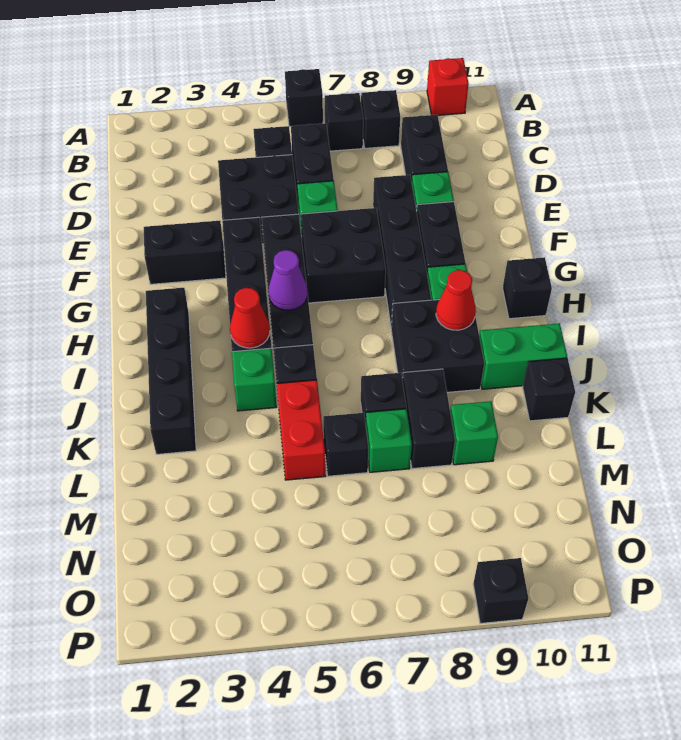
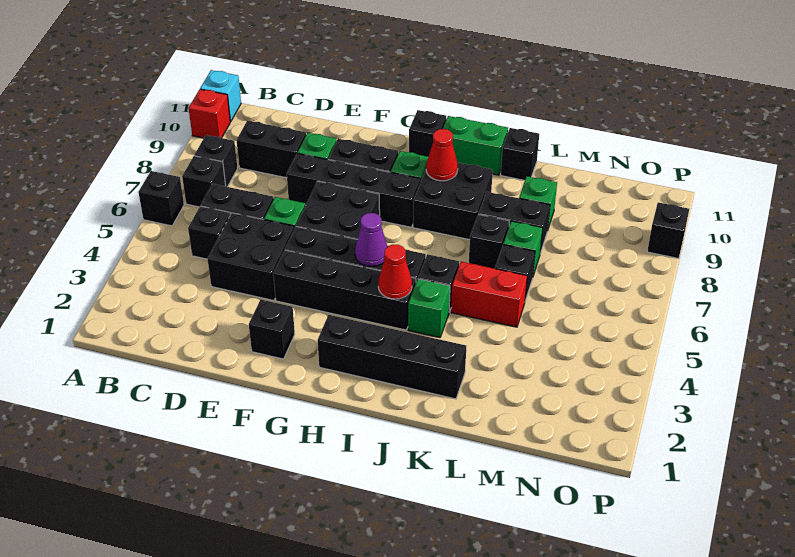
none -> cyan brick A11 level 1
black brick F2:F3 level 1 -> black brick F2 level 1
green brick J10:J11 level 1 -> green brick I11:J11 level 1

